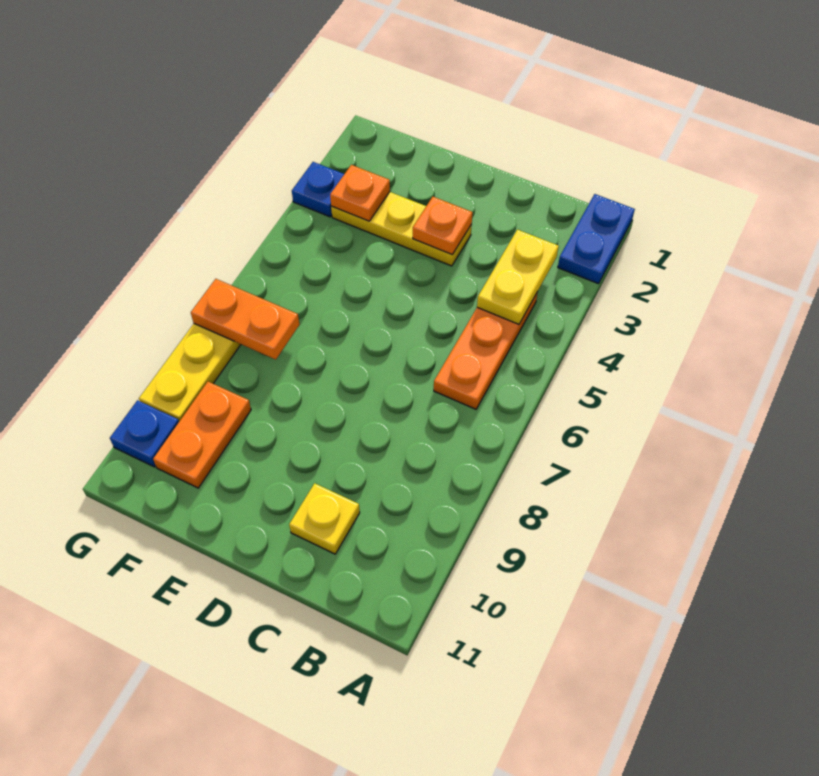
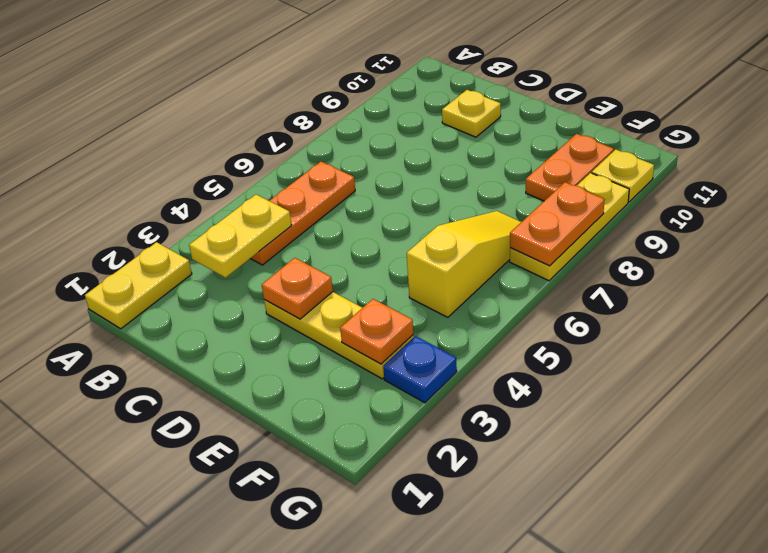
blue plate A1:A2 level 1 -> yellow plate A1:A2 level 1
none -> yellow slope F5:F7 level 1 top 5
orange plate F7:G7 level 2 -> orange plate G7:G8 level 2
blue plate G10 level 1 -> yellow plate G10 level 1

